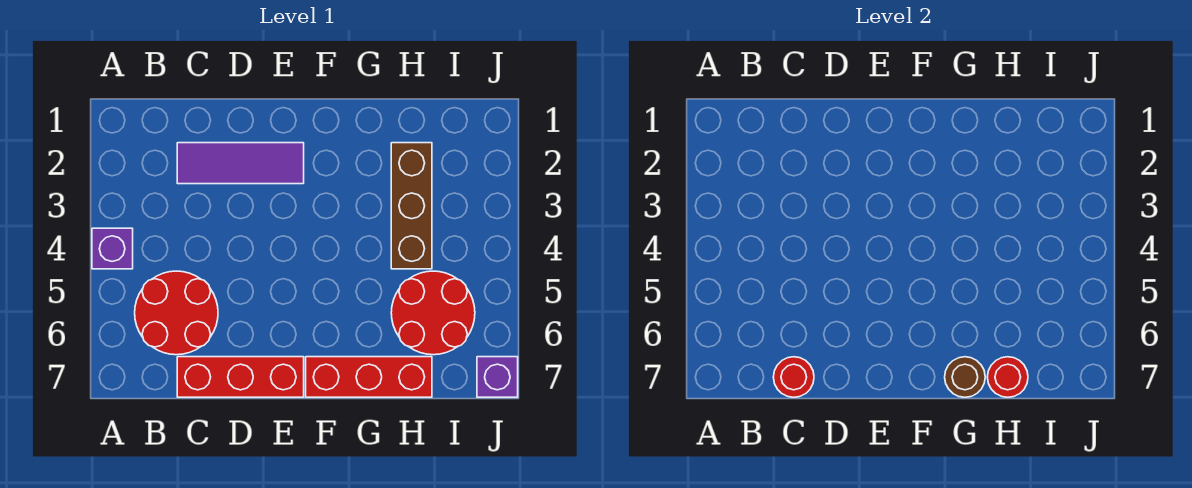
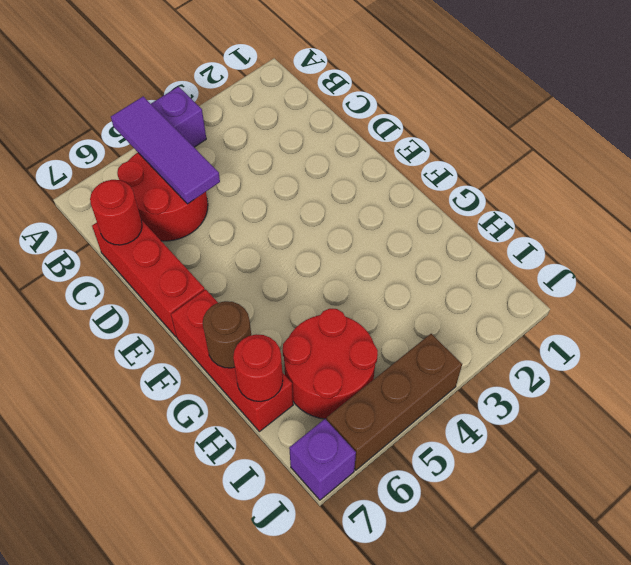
purple tile C2:E2 level 1 -> purple tile A5:C5 level 2
brown brick H2:H4 level 1 -> brown brick J4:J6 level 1

